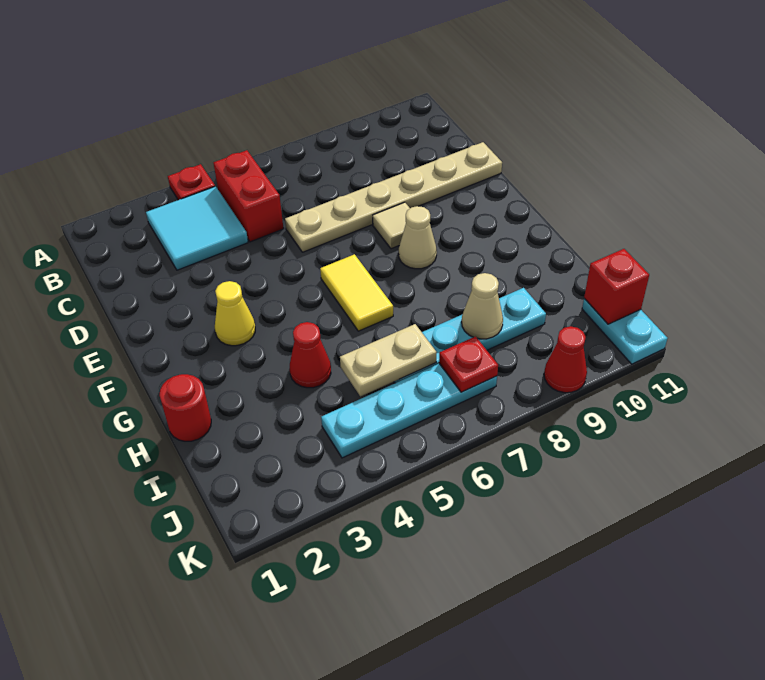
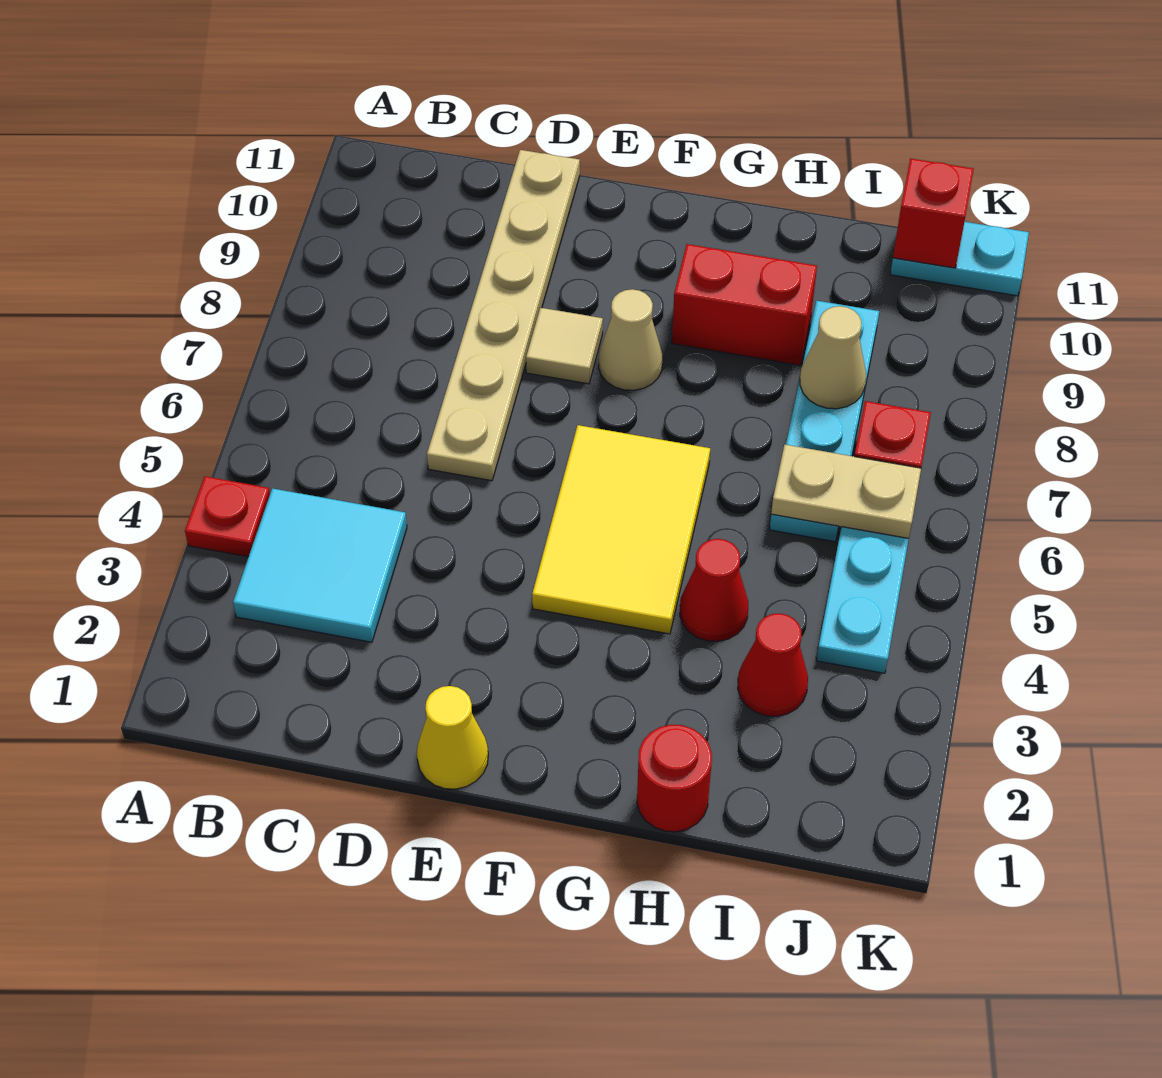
red brick B5:C5 level 1 -> red brick G9:H9 level 1
yellow cone F3 level 1 -> yellow cone E1 level 1
yellow tile F6:G6 level 1 -> yellow tile F4:G6 level 1
tan plate I5:I6 level 2 -> tan plate I6:J6 level 2
red cone K9 level 1 -> red cone I3 level 1

